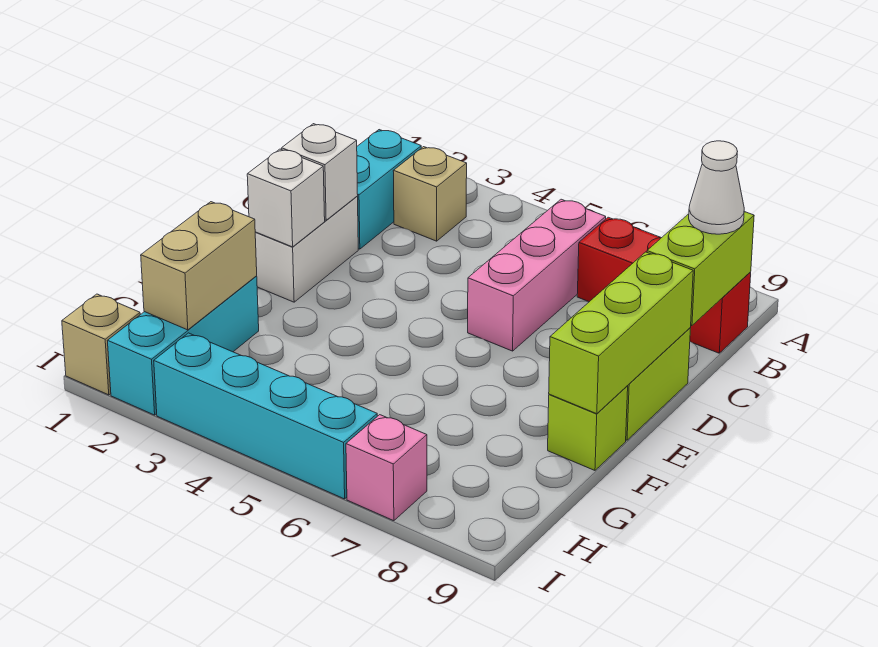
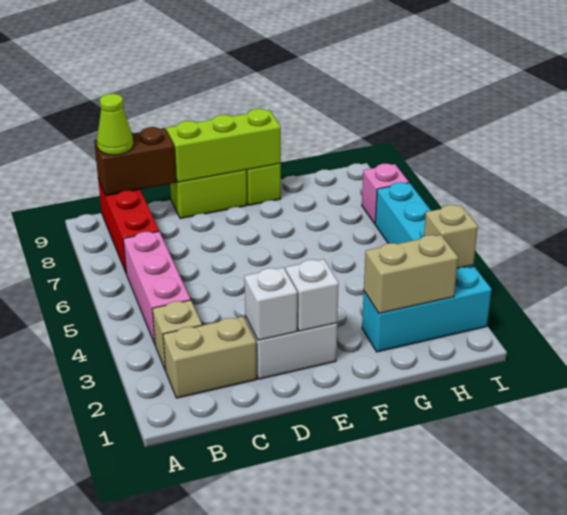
cyan brick B2:C2 level 1 -> tan brick B2:C2 level 1
pink brick B6:D6 level 1 -> pink brick B4:B6 level 1
lime brick B9:C9 level 2 -> brown brick B9:C9 level 2
white cone B9 level 3 -> lime cone B9 level 3
tan brick I1 level 1 -> tan brick I3 level 2

